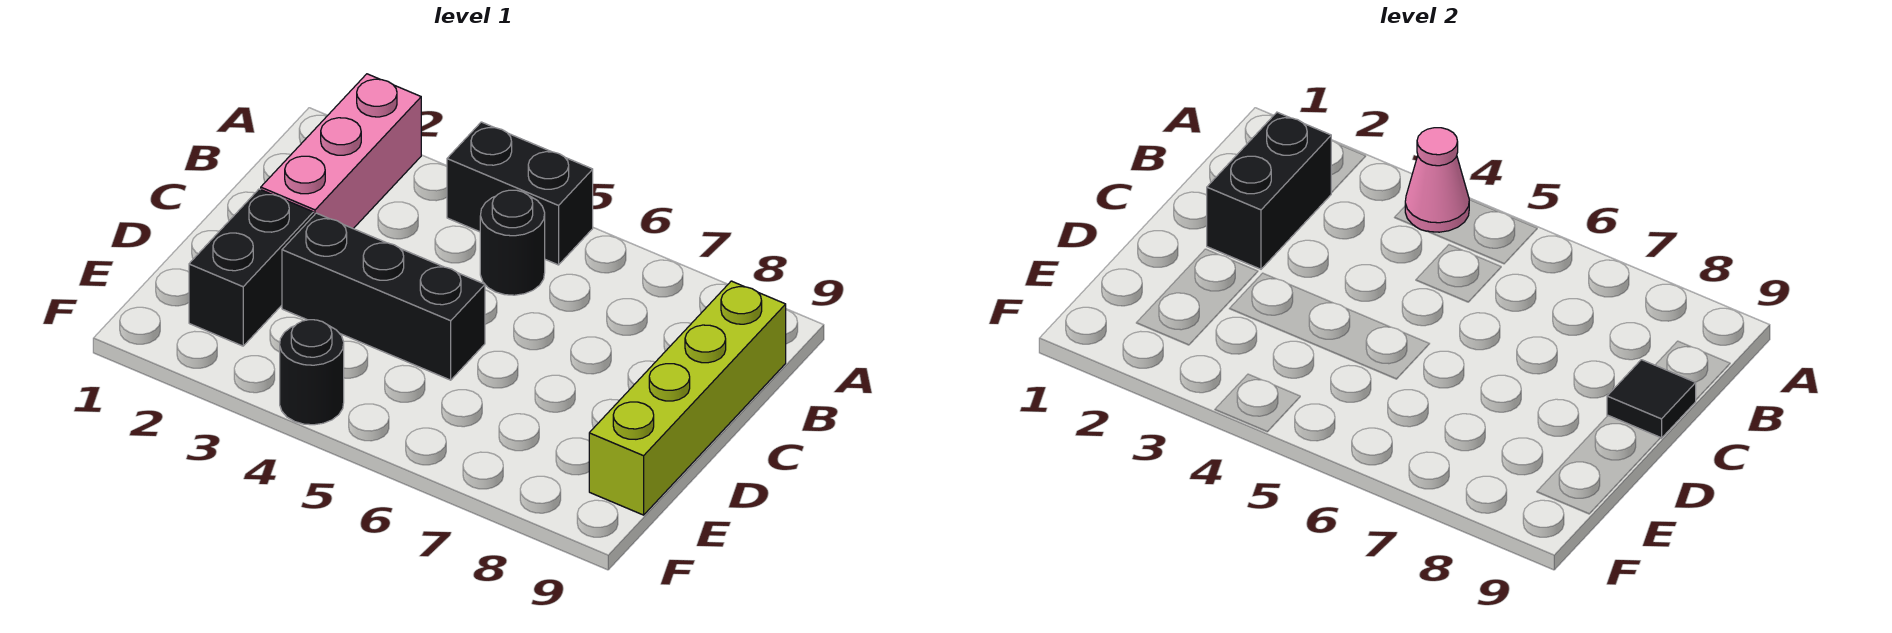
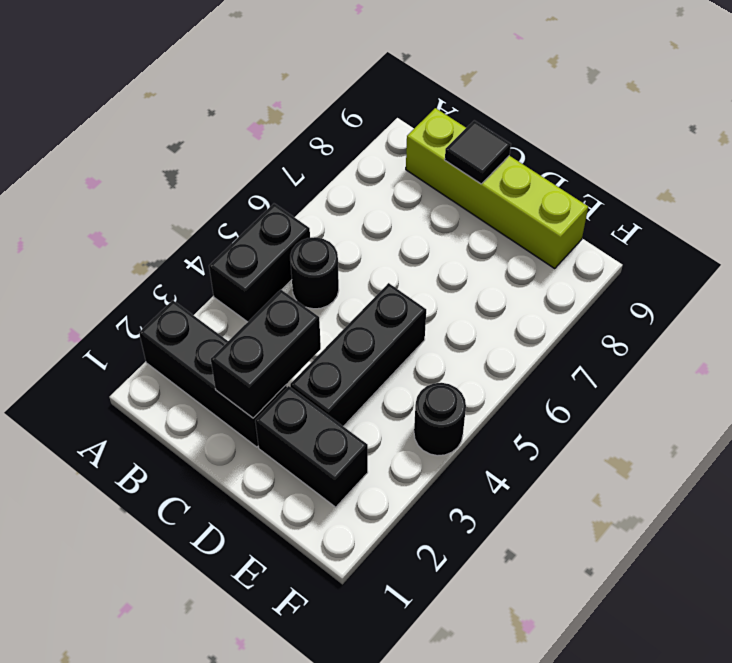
pink brick A2:C2 level 1 -> black brick A2:C2 level 1
pink cone A4 level 2 -> none
black brick B2:C2 level 2 -> black brick C2:C3 level 2

